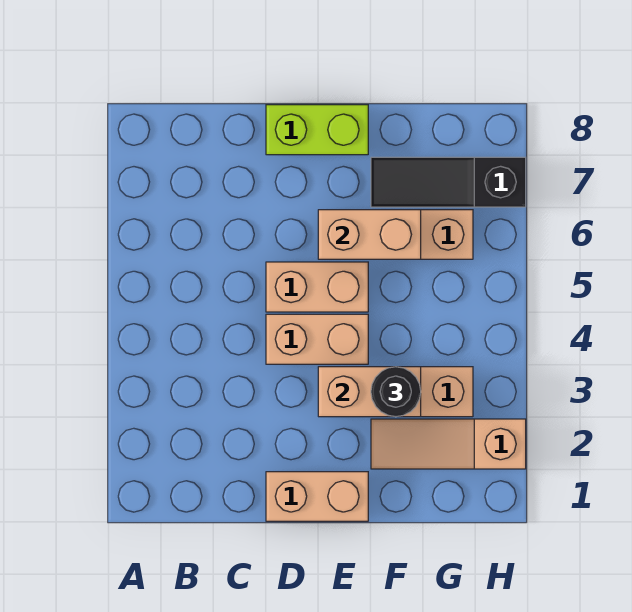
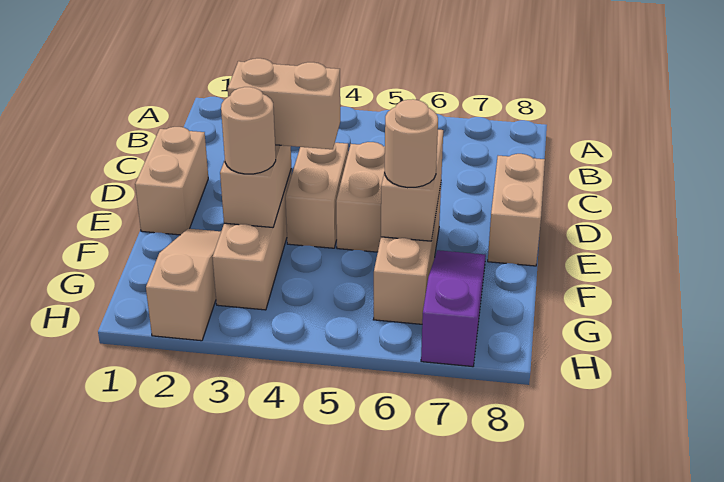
lime brick D8:E8 level 1 -> tan brick D8:E8 level 1
none -> tan brick E3:E4 level 3
black round brick F3 level 3 -> tan round brick F3 level 3
none -> tan round brick F6 level 3
black slope F7:H7 level 1 top H -> purple slope F7:H7 level 1 top H

